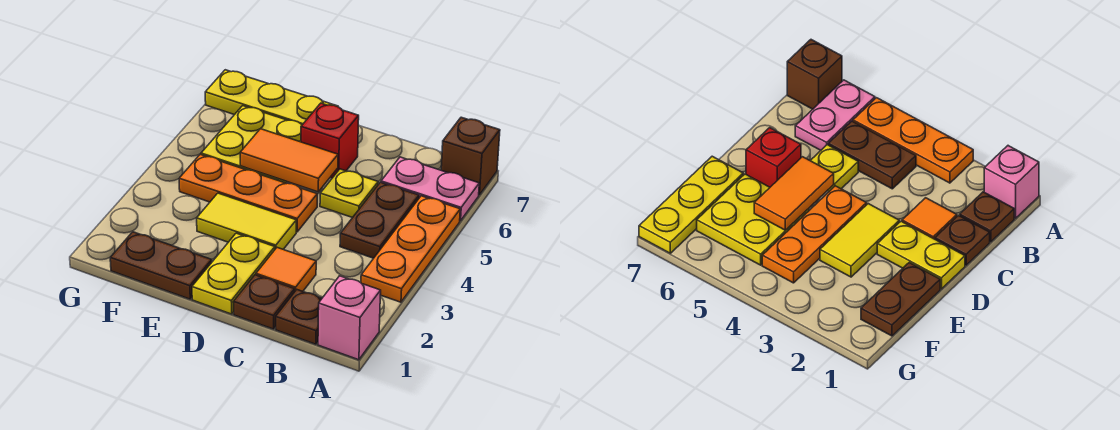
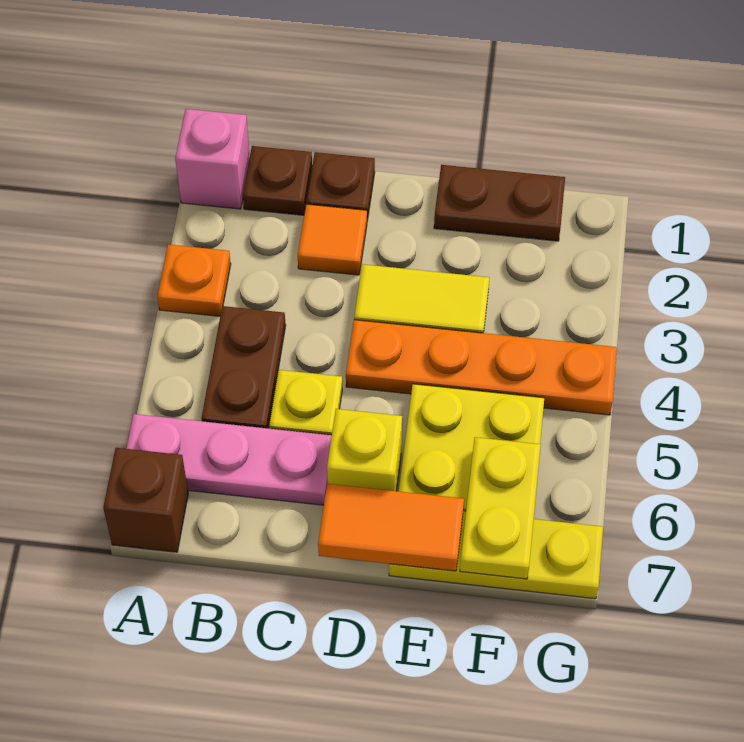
orange plate A3:A5 level 1 -> orange plate A3 level 1
pink plate A6:B6 level 1 -> pink plate A6:C6 level 1
yellow plate D1:D2 level 1 -> yellow plate F6:F7 level 2
orange plate D4:F4 level 1 -> orange plate D4:G4 level 1
orange tile D5:E5 level 2 -> orange tile D7:E7 level 2
red brick D6 level 1 -> yellow brick D6 level 1

